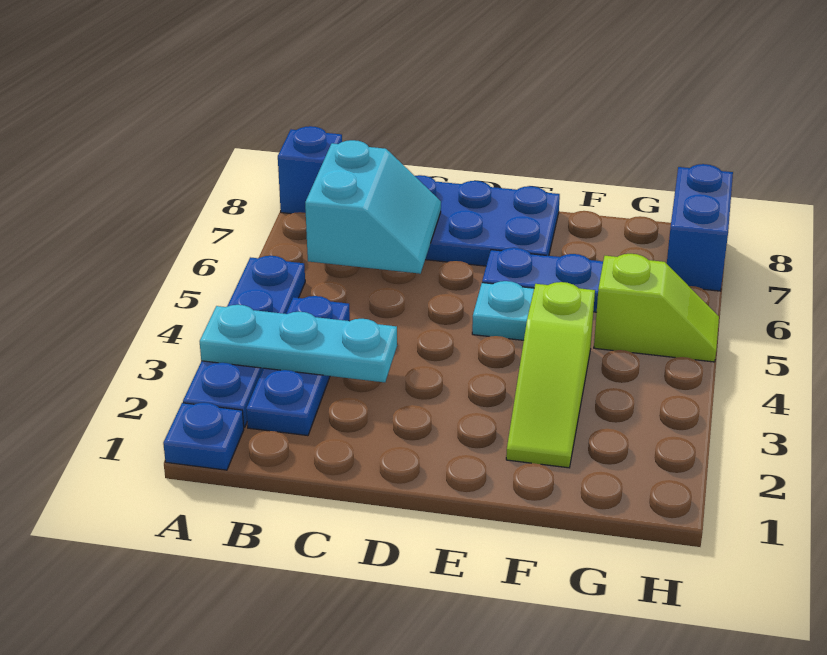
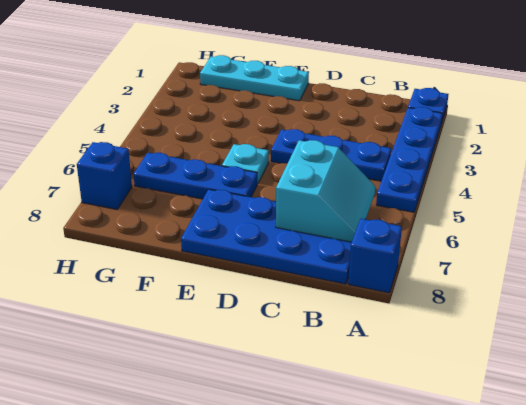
cyan plate A3:C3 level 2 -> cyan plate E1:G1 level 1
blue plate B2:B4 level 1 -> blue plate B4:D4 level 1
cyan slope B6:C7 level 2 top B -> cyan slope B6:C7 level 2 top C
lime slope F2:F4 level 1 top 4 -> none
lime slope G5:H5 level 1 top G -> none
blue brick H7:H8 level 1 -> blue brick H7 level 1

